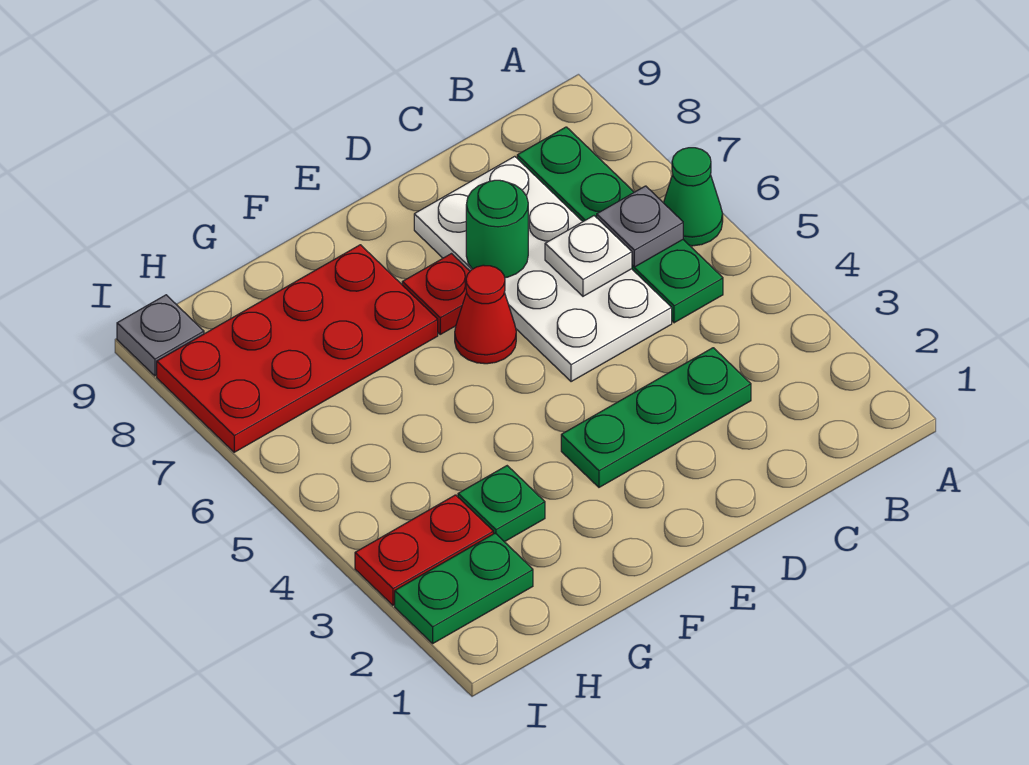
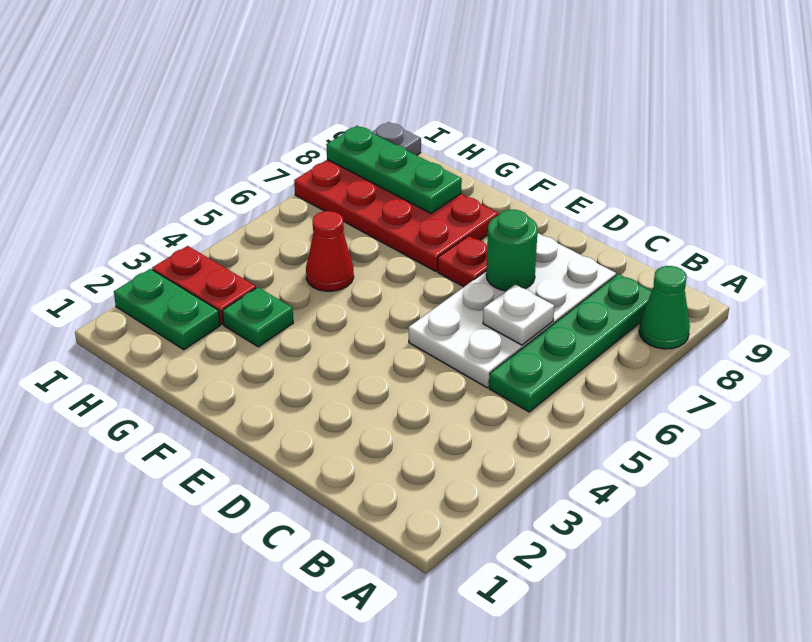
green cone A6 level 1 -> green cone A8 level 1
grey plate B6 level 2 -> none
green plate C3:E3 level 1 -> green plate G8:I8 level 2
red cone E6 level 1 -> red cone G5 level 1

